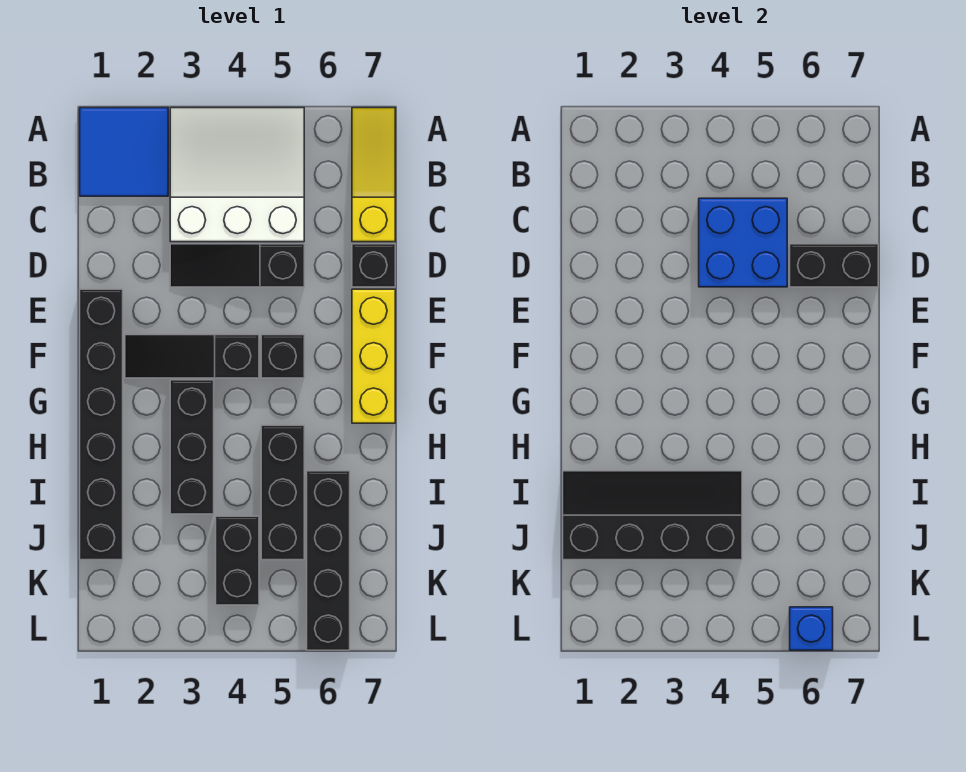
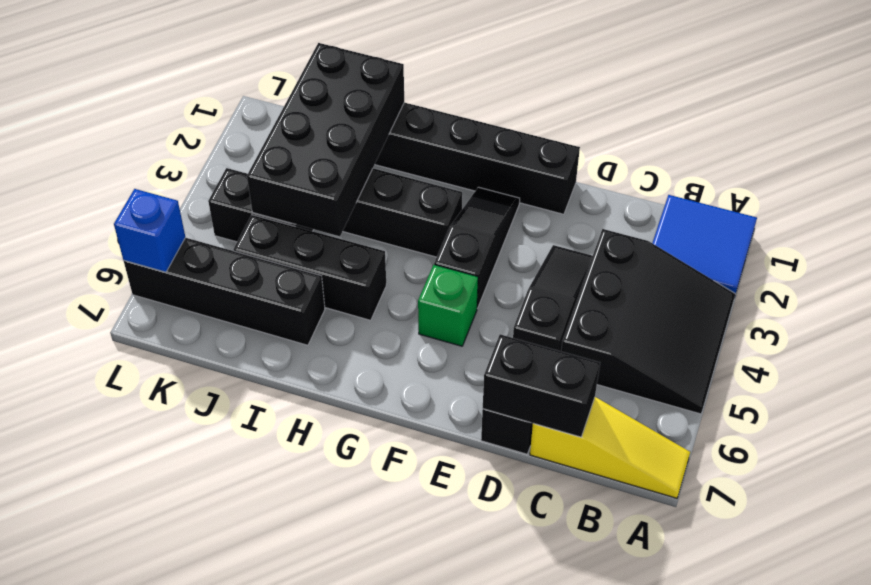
white slope A3:C5 level 1 top C -> black slope A3:C5 level 1 top C
blue brick C4:D5 level 2 -> none
black brick D6:D7 level 2 -> black brick C7:D7 level 2
yellow brick E7:G7 level 1 -> none
black brick F5 level 1 -> green brick F5 level 1
black slope I1:J4 level 2 top J -> black brick I1:J4 level 2

